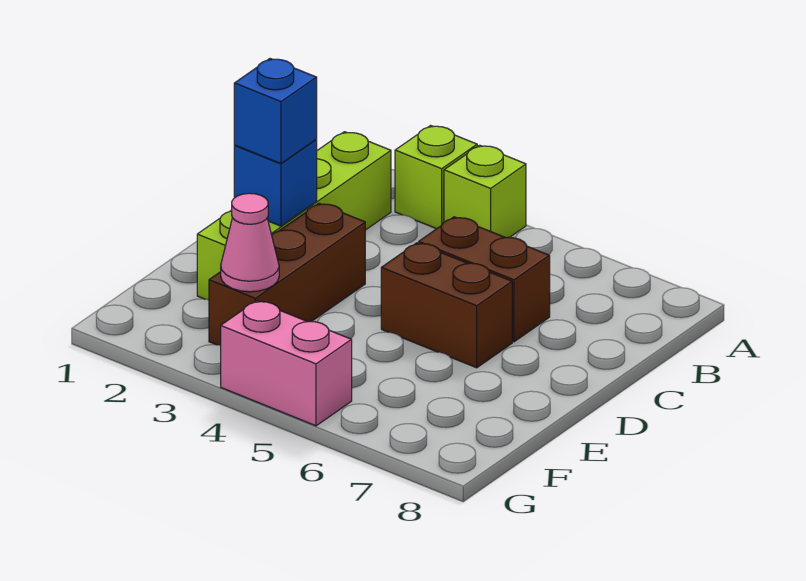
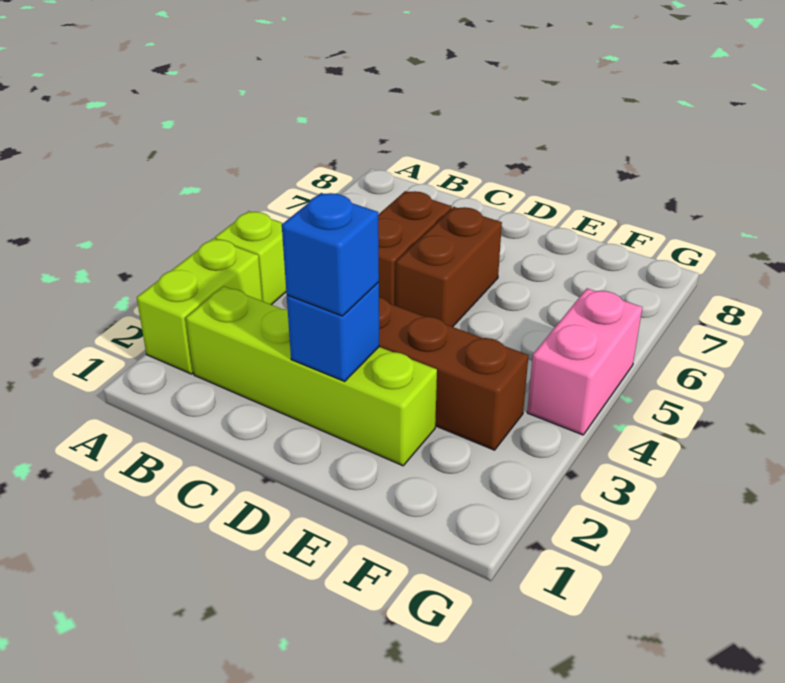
lime brick A3 level 1 -> lime brick A2:A3 level 1
pink cone F3 level 2 -> none

